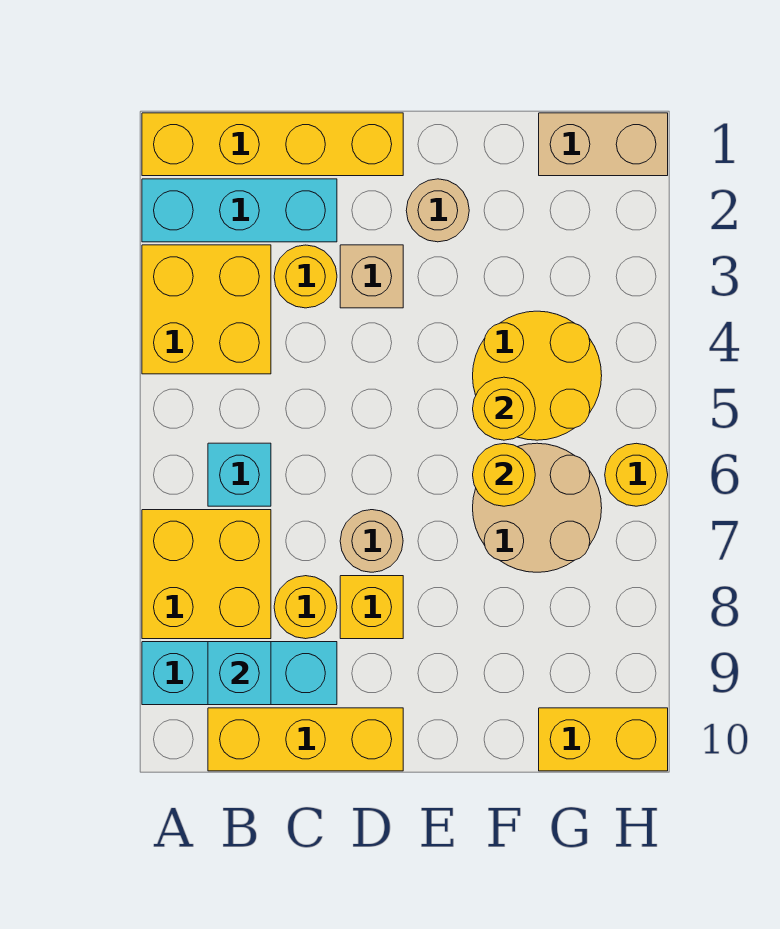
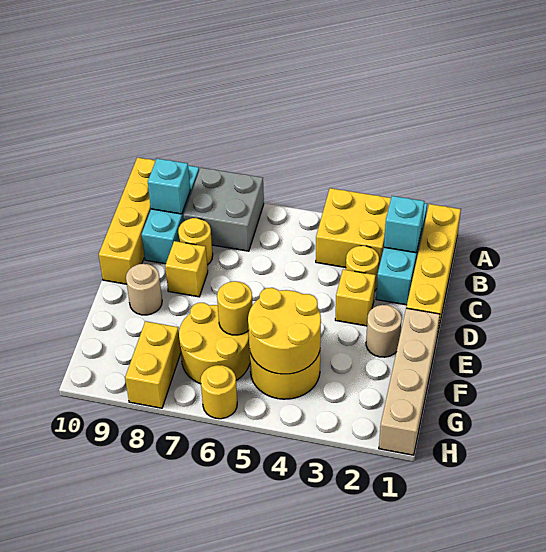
yellow brick A7:B8 level 1 -> grey brick A7:B8 level 1
cyan brick B6 level 1 -> cyan brick B2 level 2
yellow brick B10:D10 level 1 -> yellow brick A10:D10 level 1
tan brick D3 level 1 -> yellow brick D3 level 1
tan round brick D7 level 1 -> tan round brick E9 level 1
yellow round brick F5 level 2 -> yellow round brick F4:G5 level 2
tan round brick F6:G7 level 1 -> yellow round brick F6:G7 level 1
tan brick G1:H1 level 1 -> tan brick E1:H1 level 1
yellow brick G10:H10 level 1 -> yellow brick G8:H8 level 1

